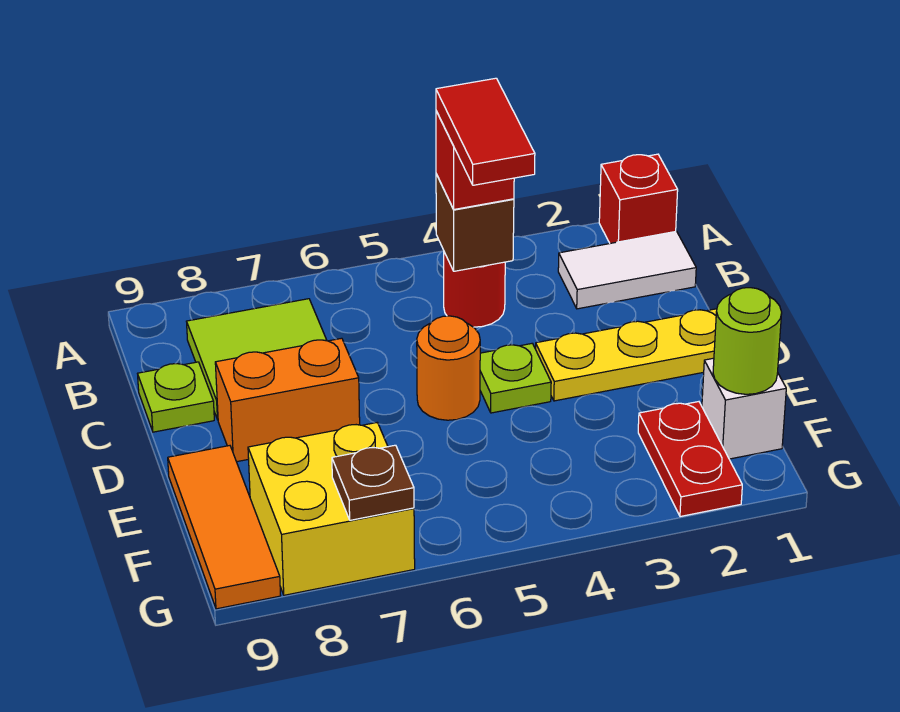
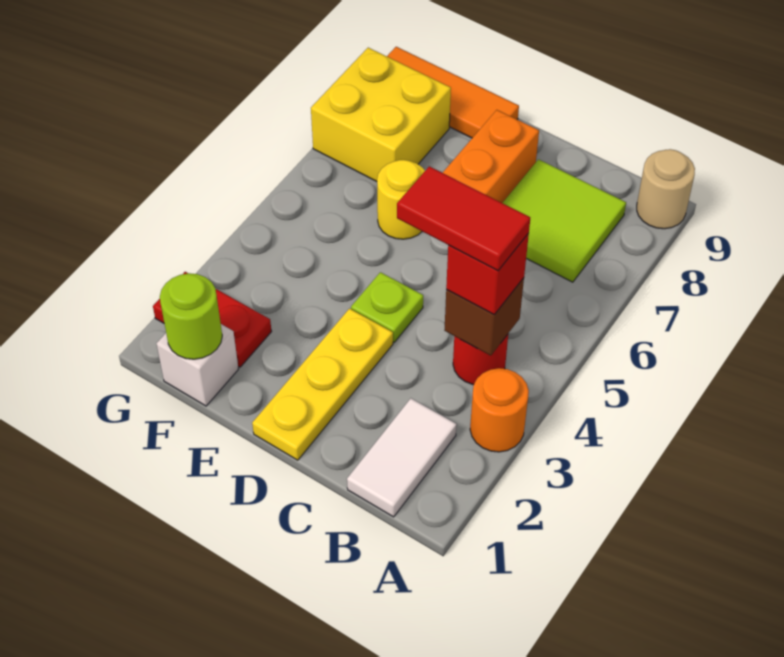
red brick A1 level 1 -> none
none -> tan round brick A9 level 1
lime plate C9 level 1 -> none
orange round brick D5 level 1 -> orange round brick A3 level 1
none -> yellow round brick E6 level 1
brown plate G7 level 2 -> none

